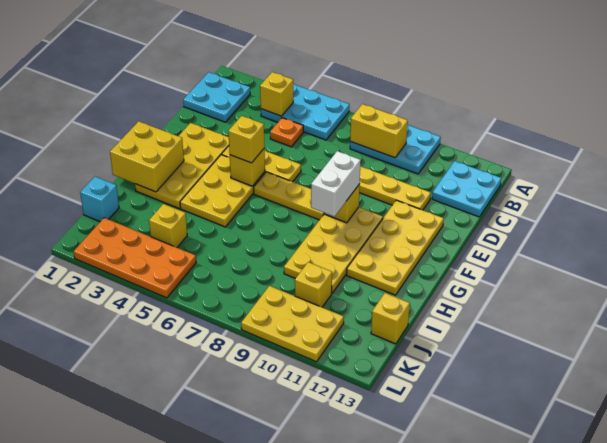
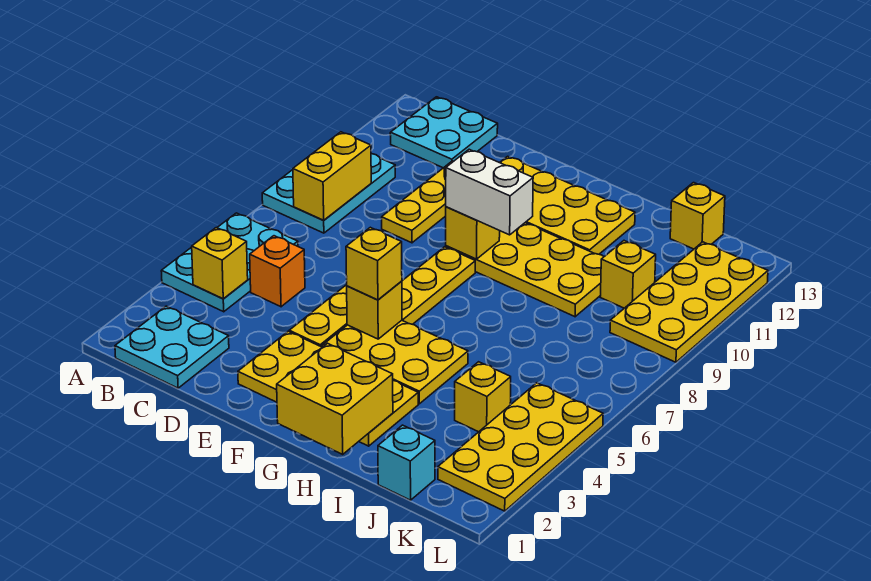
orange plate C5 level 1 -> orange brick C5 level 1
orange plate K2:L5 level 1 -> yellow plate K2:L5 level 1
yellow plate K9:L11 level 1 -> yellow plate K9:L12 level 1

